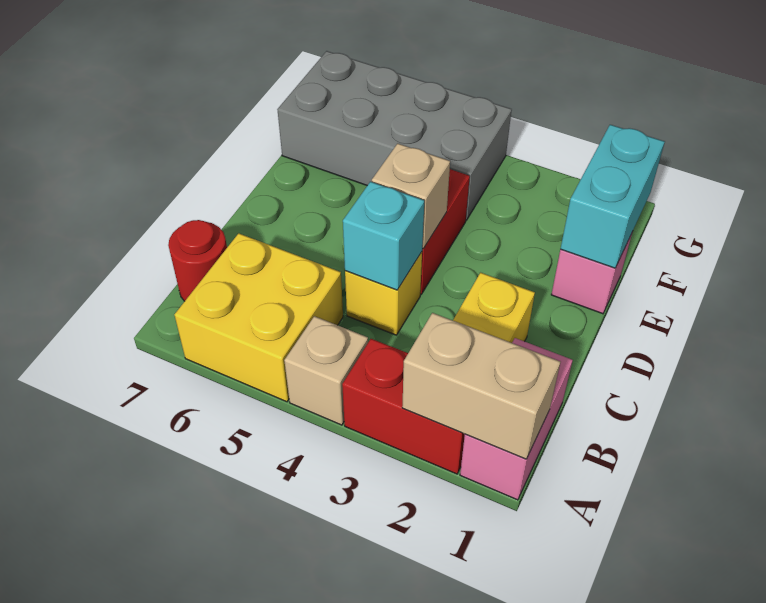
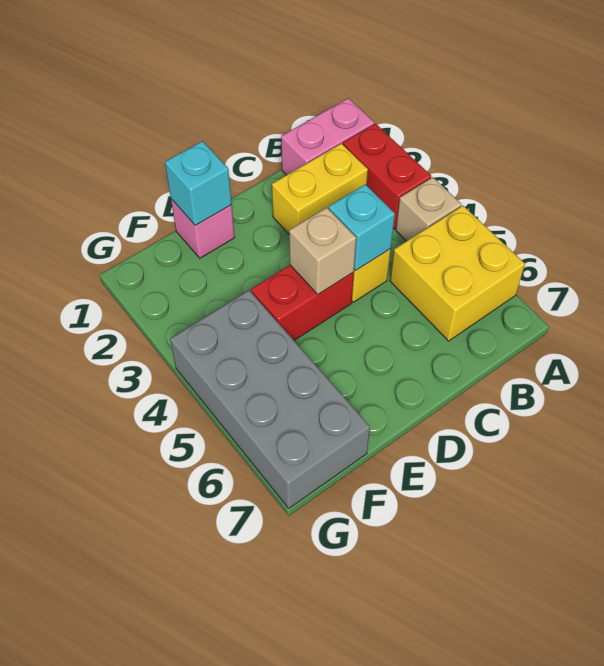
tan brick A1:A2 level 2 -> none
red round brick B7 level 1 -> none
cyan brick E1:F1 level 2 -> cyan brick E1 level 2

